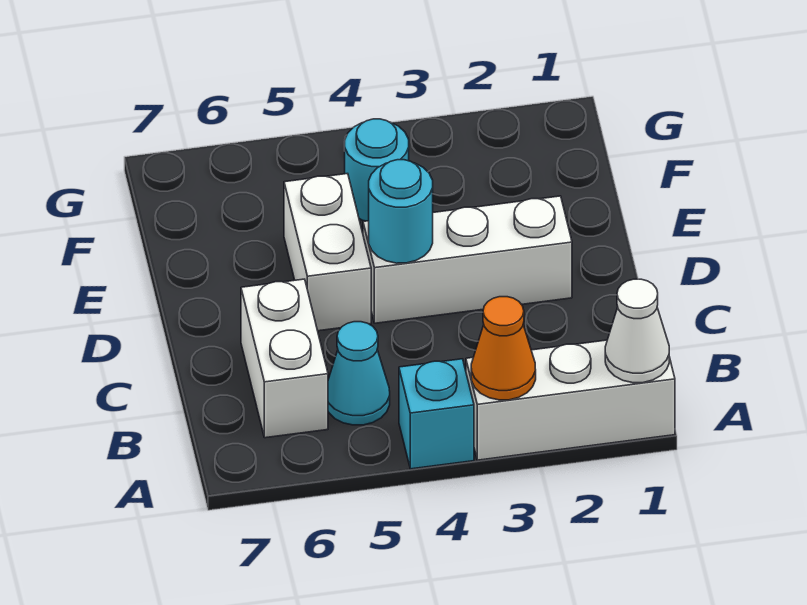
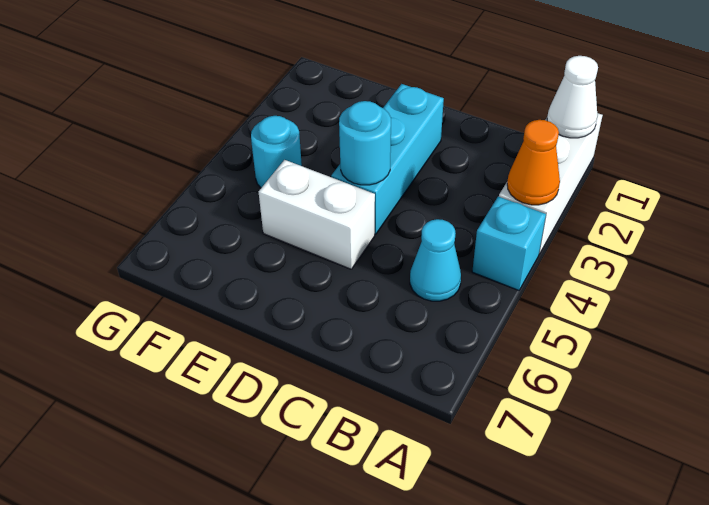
white brick B6:C6 level 1 -> none
white brick D2:D4 level 1 -> cyan brick D2:D4 level 1

